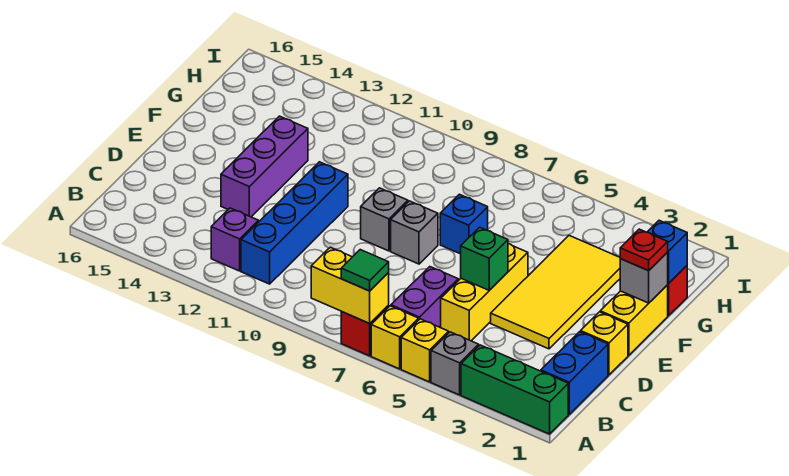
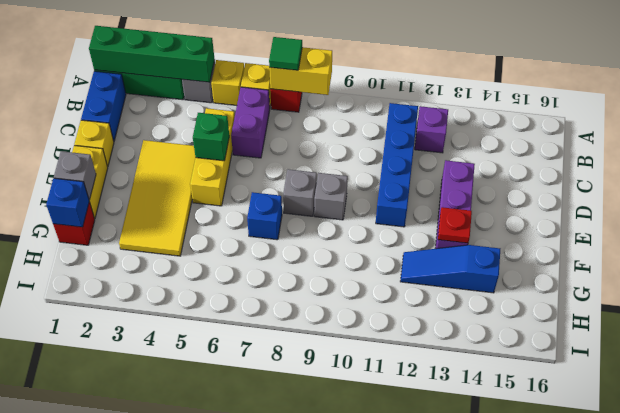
none -> green brick A1:A4 level 2
red plate F1 level 3 -> red plate F13 level 2
none -> blue slope G12:G14 level 1 top 14

